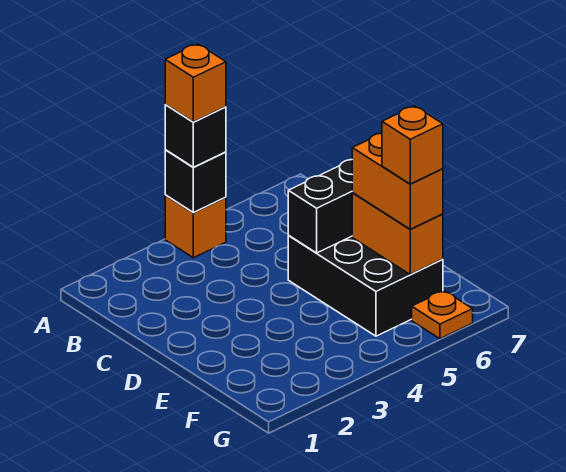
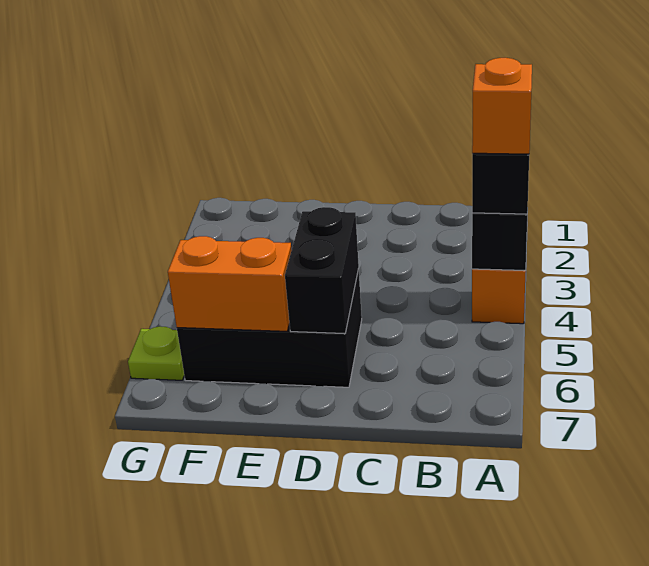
orange brick E6:F6 level 3 -> none
orange brick F6 level 4 -> none
orange plate G6 level 1 -> lime plate G6 level 1

